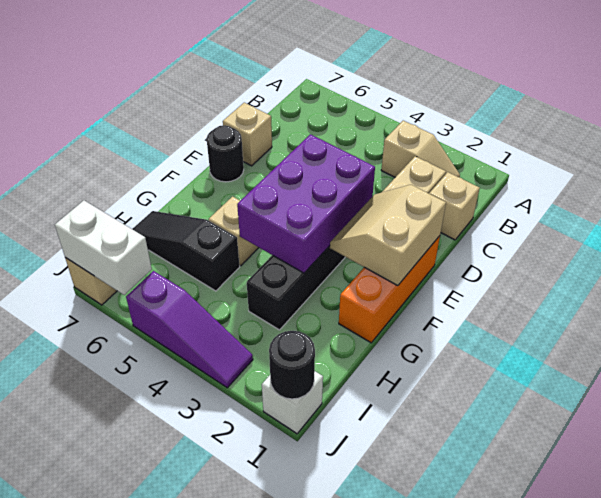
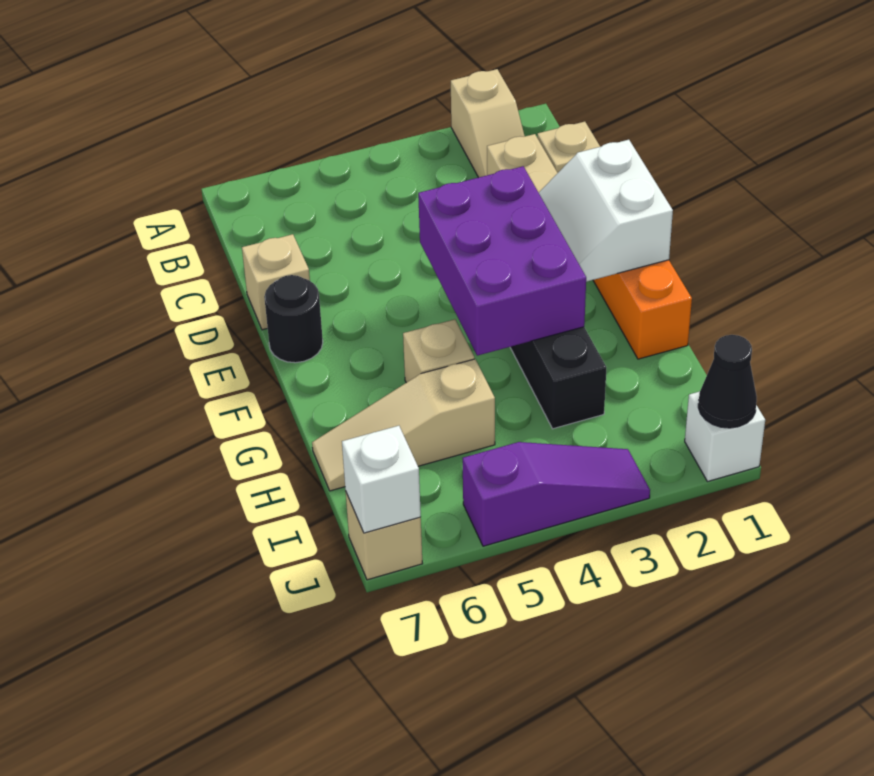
tan slope B2:B3 level 1 top 3 -> tan slope A2:B2 level 1 top A
tan slope E1:F2 level 2 top 1 -> white slope E1:F2 level 2 top 1
black slope H5:H7 level 1 top 5 -> tan slope H5:H7 level 1 top 5
black round brick J1 level 2 -> black cone J1 level 2
white brick J6:J7 level 2 -> white brick J7 level 2

